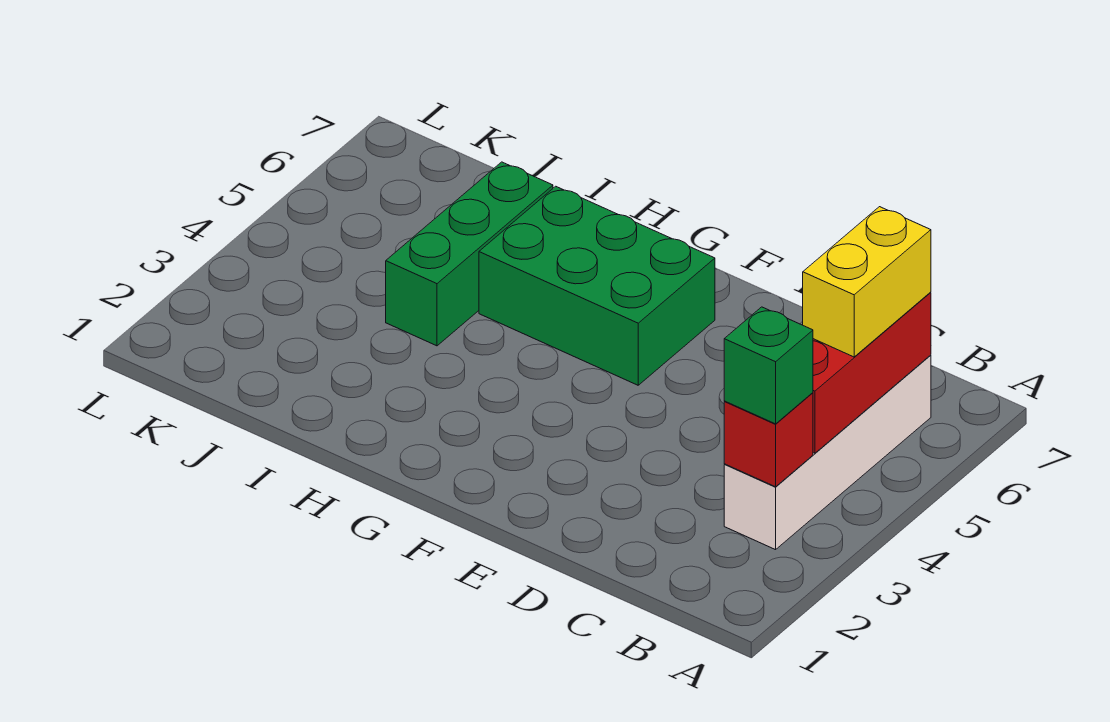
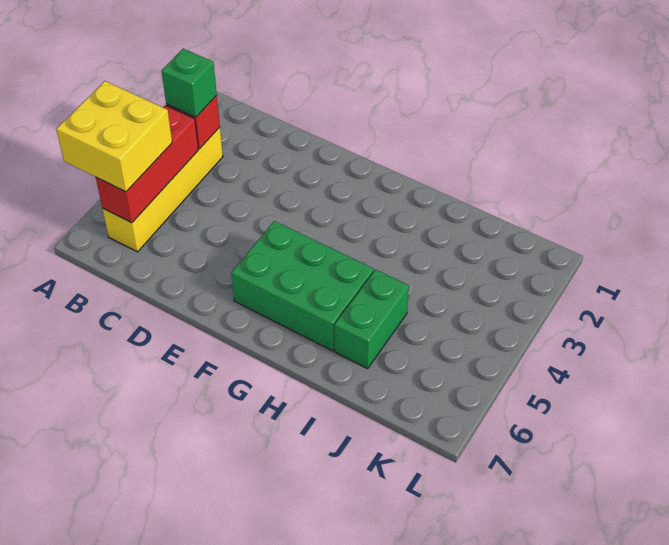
white brick B3:B6 level 1 -> yellow brick B3:B6 level 1
yellow brick B5:B6 level 3 -> yellow brick A5:B6 level 3
green brick I4:I6 level 1 -> green brick I5:I6 level 1

